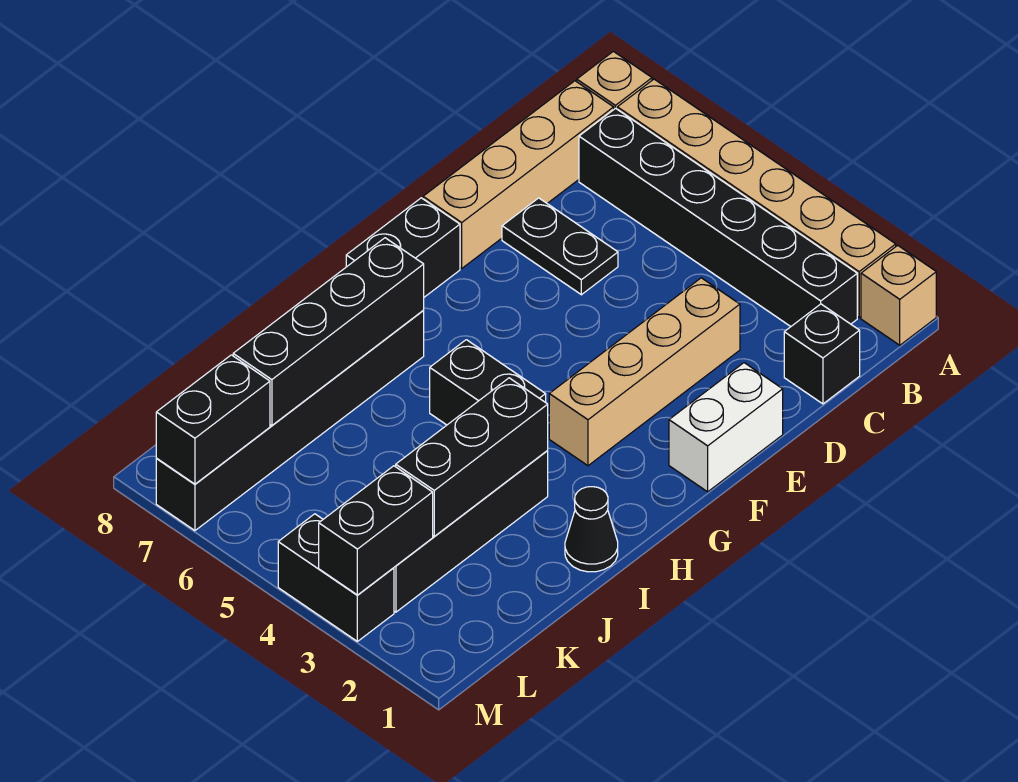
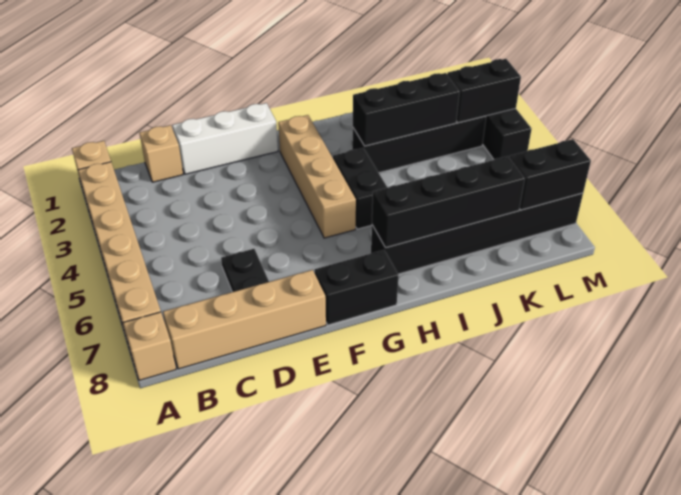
black brick B2:B7 level 1 -> none
black brick C1 level 1 -> tan brick C1 level 1
tan brick D3:G3 level 1 -> tan brick G2:G5 level 1
white brick E1:F1 level 1 -> white brick D1:F1 level 1
black cone I1 level 1 -> none

